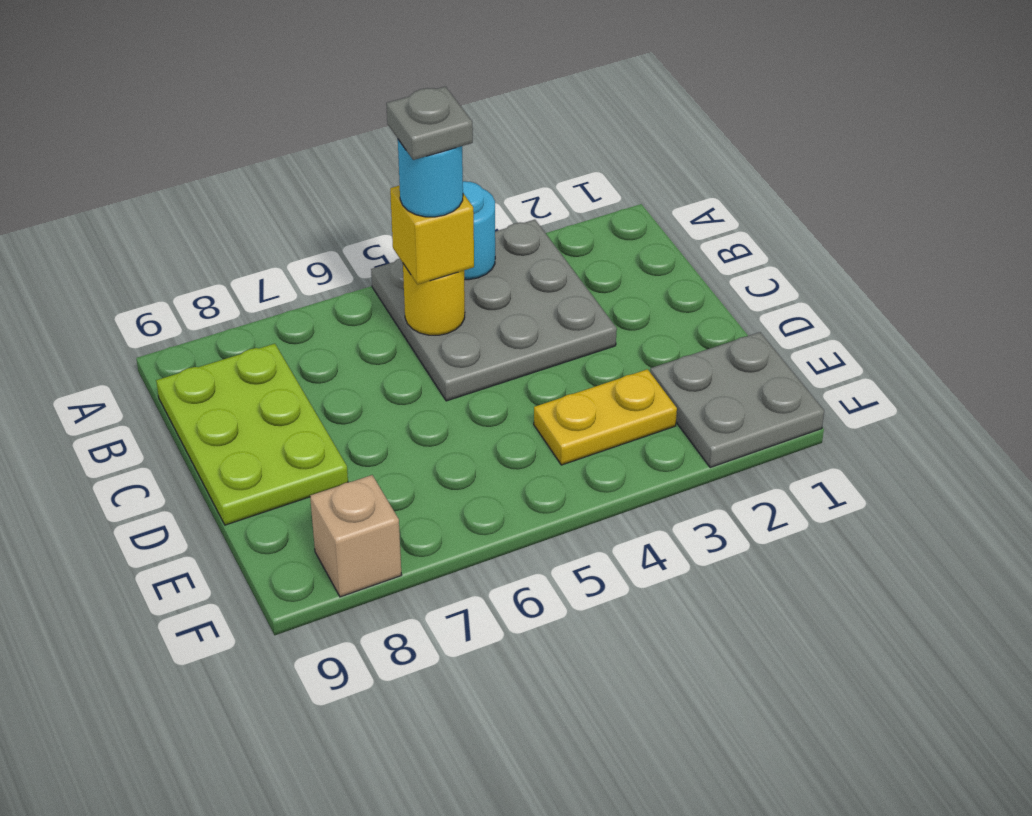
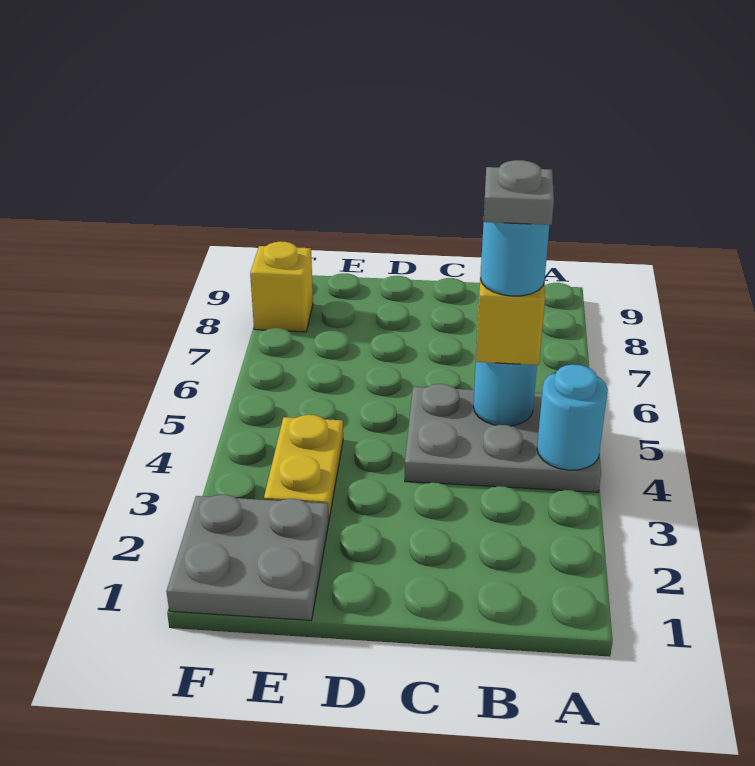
grey plate A3:C5 level 1 -> grey plate A4:C5 level 1
yellow round brick B5 level 2 -> cyan round brick B5 level 2
lime plate B8:D9 level 1 -> none
tan brick F8 level 1 -> yellow brick F8 level 1

